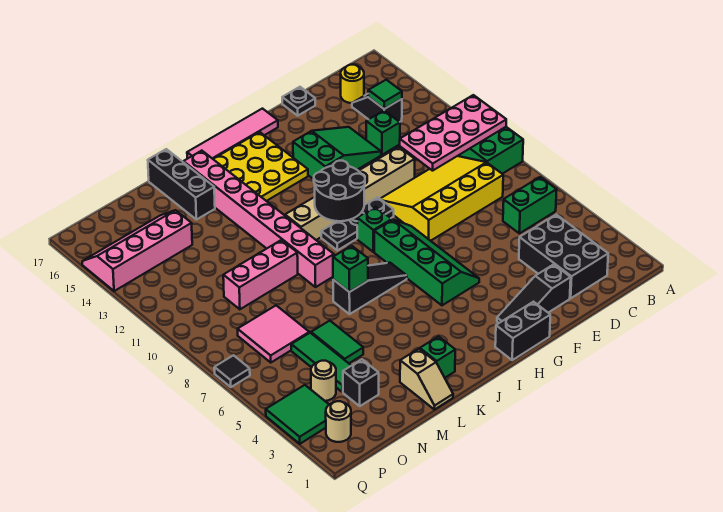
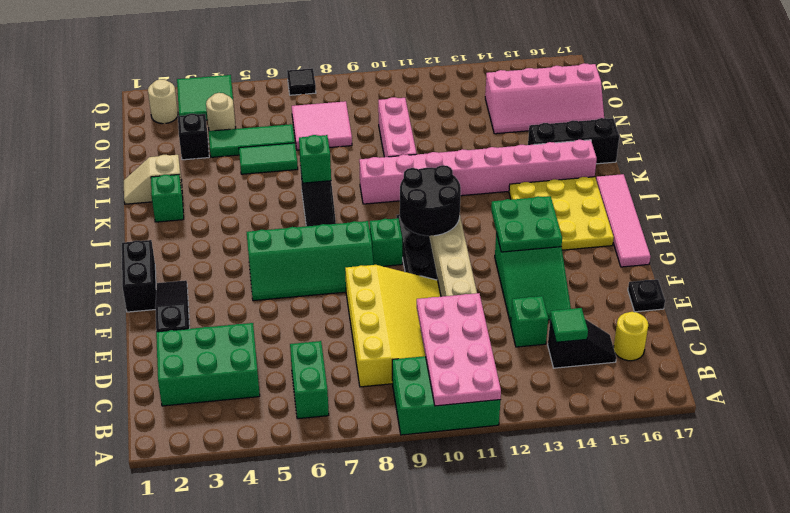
black brick C2:D4 level 1 -> green brick C2:D4 level 1
none -> green plate G13:H14 level 2
pink slope N14:Q15 level 1 top 14 -> pink slope N14:O17 level 1 top O

